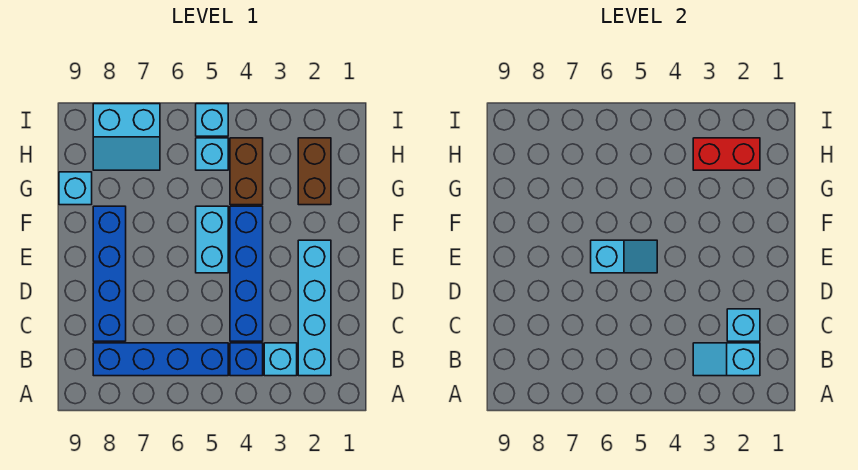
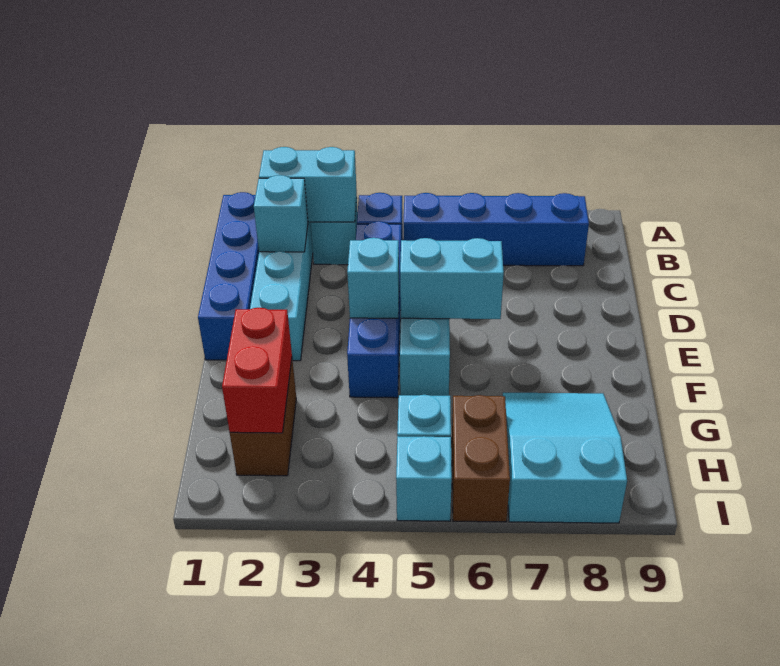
cyan slope B2:B3 level 2 top 2 -> cyan brick B2:B3 level 2
blue brick C8:F8 level 1 -> blue brick B1:E1 level 1
cyan slope E5:E6 level 2 top 6 -> cyan brick E5:E6 level 2
brown brick G4:H4 level 1 -> brown brick H6:I6 level 1
cyan brick G9 level 1 -> cyan brick E4 level 2
red brick H2:H3 level 2 -> red brick G2:H2 level 2
cyan slope H7:I8 level 1 top I -> cyan slope G7:I8 level 1 top I

